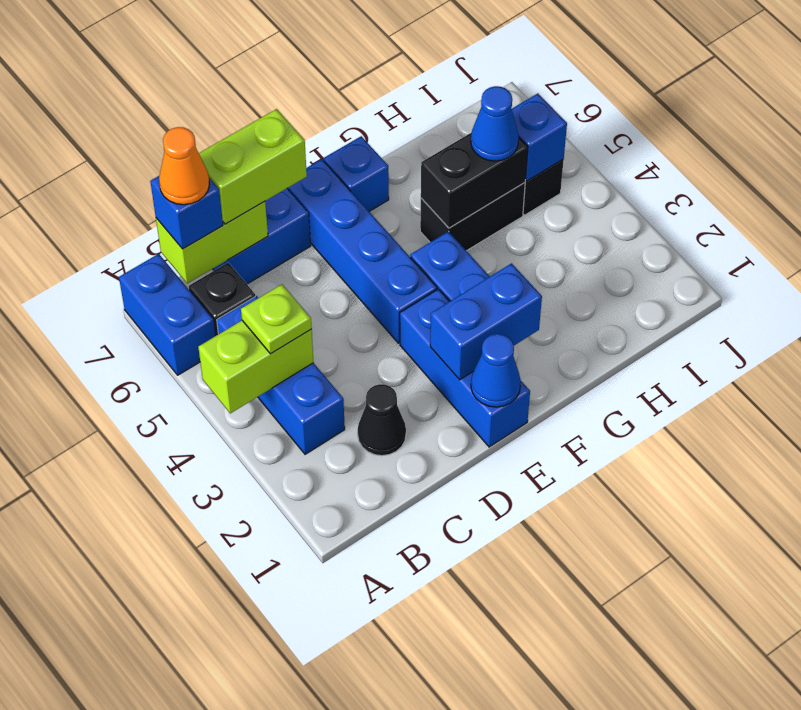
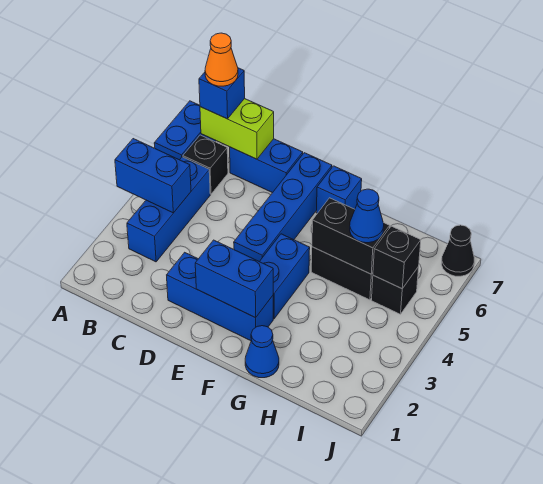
lime brick A4:B4 level 2 -> blue brick A4:B4 level 2
lime plate B4 level 3 -> none
black cone C2 level 1 -> black cone J7 level 1
lime brick C7:D7 level 3 -> none
blue brick E1:E3 level 1 -> blue brick D2:F2 level 1
blue cone E1 level 2 -> blue cone G1 level 1
blue brick I5 level 2 -> black brick I5 level 2

